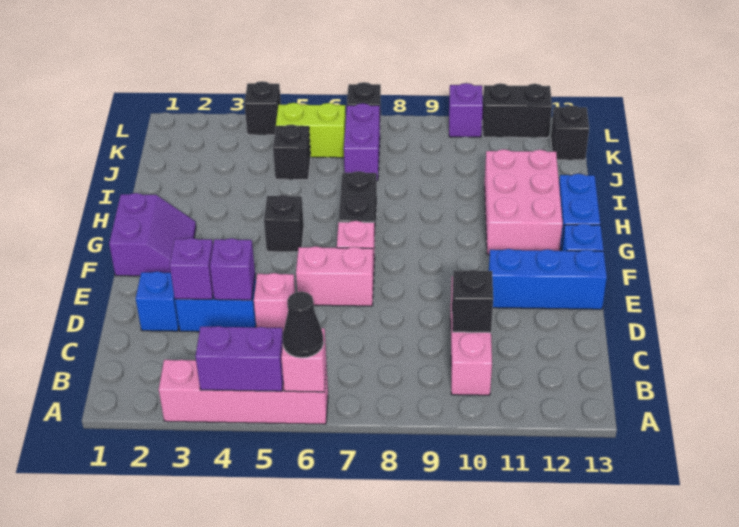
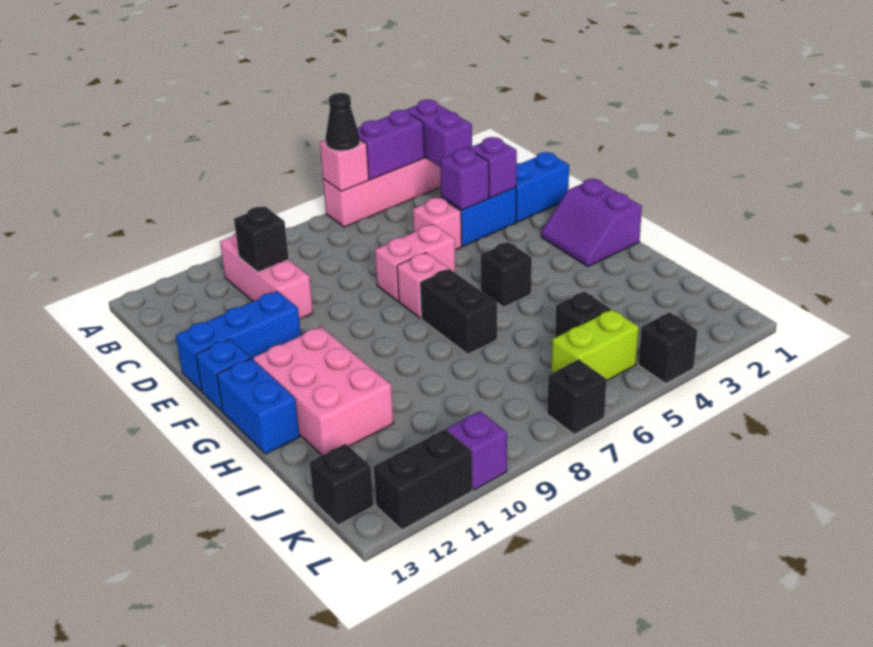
blue brick D2 level 1 -> blue brick D1:D2 level 1
purple brick J7:K7 level 1 -> purple brick A3:B3 level 2

